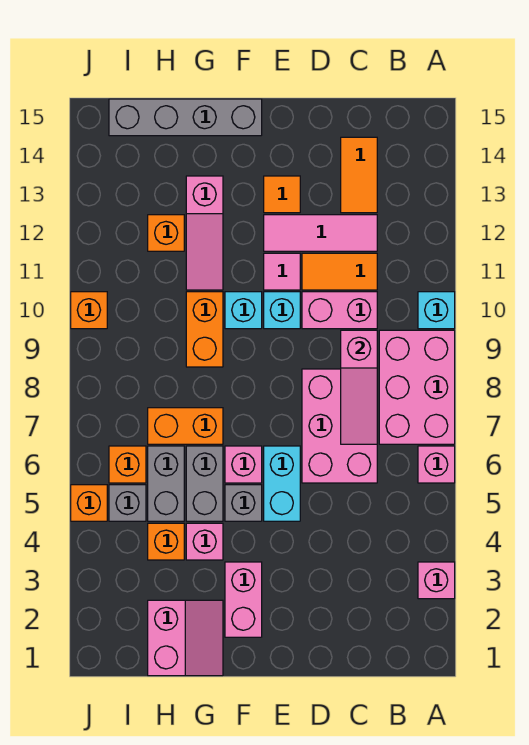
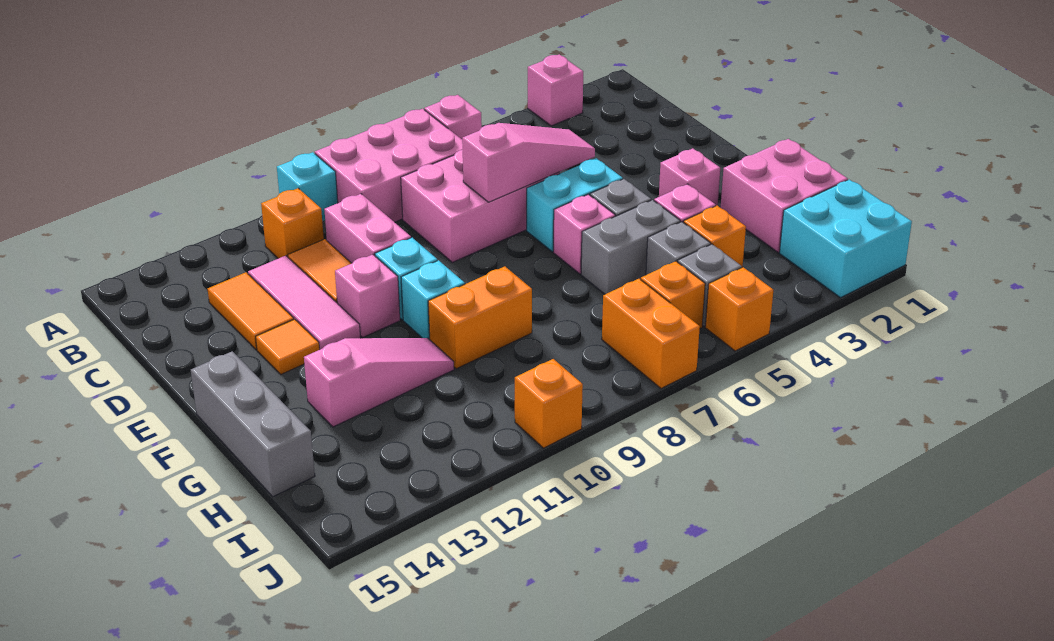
pink slope C7:C9 level 2 top 9 -> pink slope D5:D7 level 2 top 7
orange tile C13:C14 level 1 -> orange tile C13:D13 level 1
pink tile E11 level 1 -> pink brick E11 level 1
pink brick F2:F3 level 1 -> pink brick F3 level 1
grey brick F15:I15 level 1 -> grey brick F15:H15 level 1
pink slope G1:H2 level 1 top H -> pink brick G1:H2 level 1
orange brick G7:H7 level 1 -> orange brick I7:J7 level 1
grey brick H5:H6 level 1 -> grey brick H5 level 1
orange brick H12 level 1 -> orange brick B11 level 1
none -> cyan brick I1:J2 level 1

